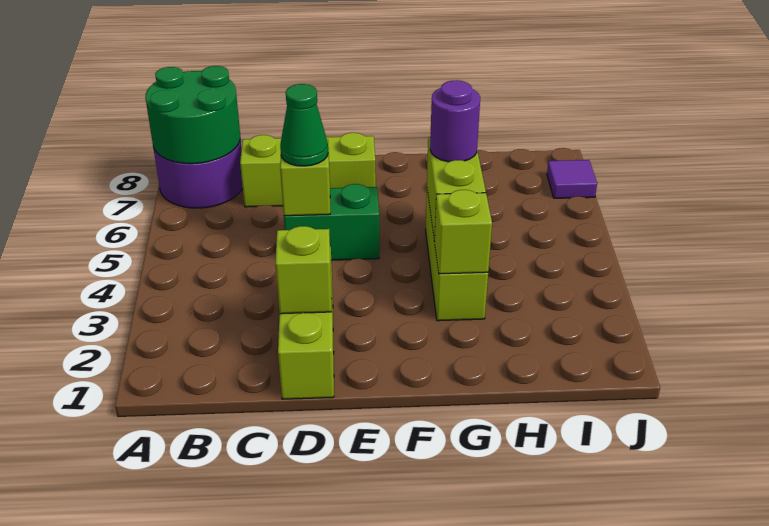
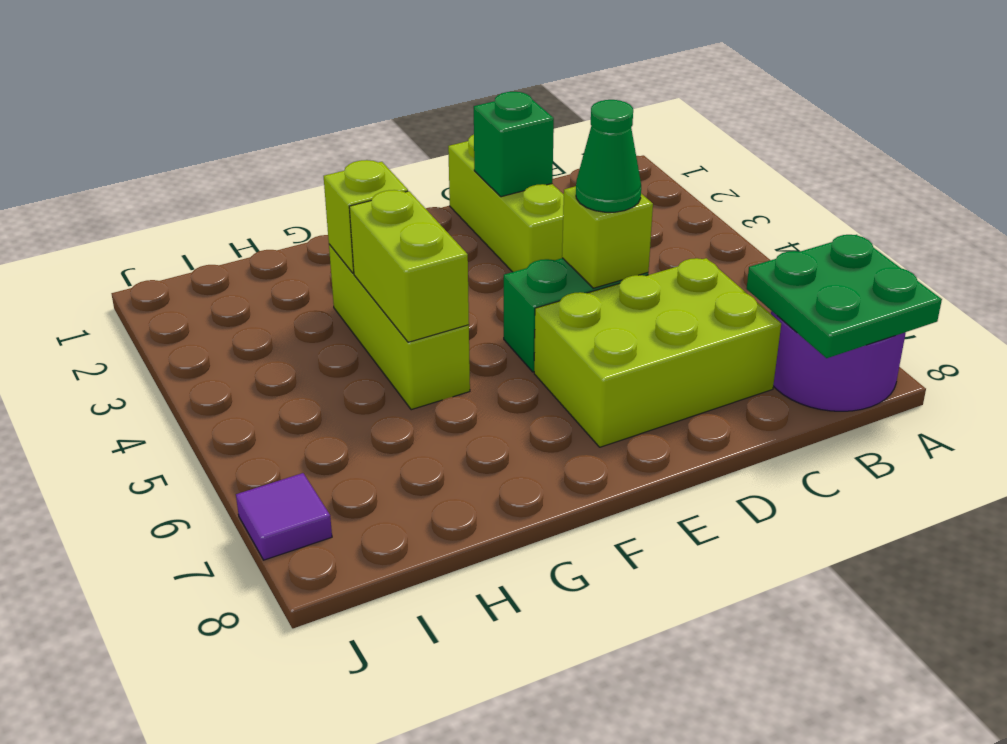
green round brick A7:B8 level 2 -> green plate A7:B8 level 2
lime brick C7:E7 level 1 -> lime brick C6:E7 level 1
lime brick D2 level 2 -> green brick D2 level 2
purple round brick G5 level 3 -> none

